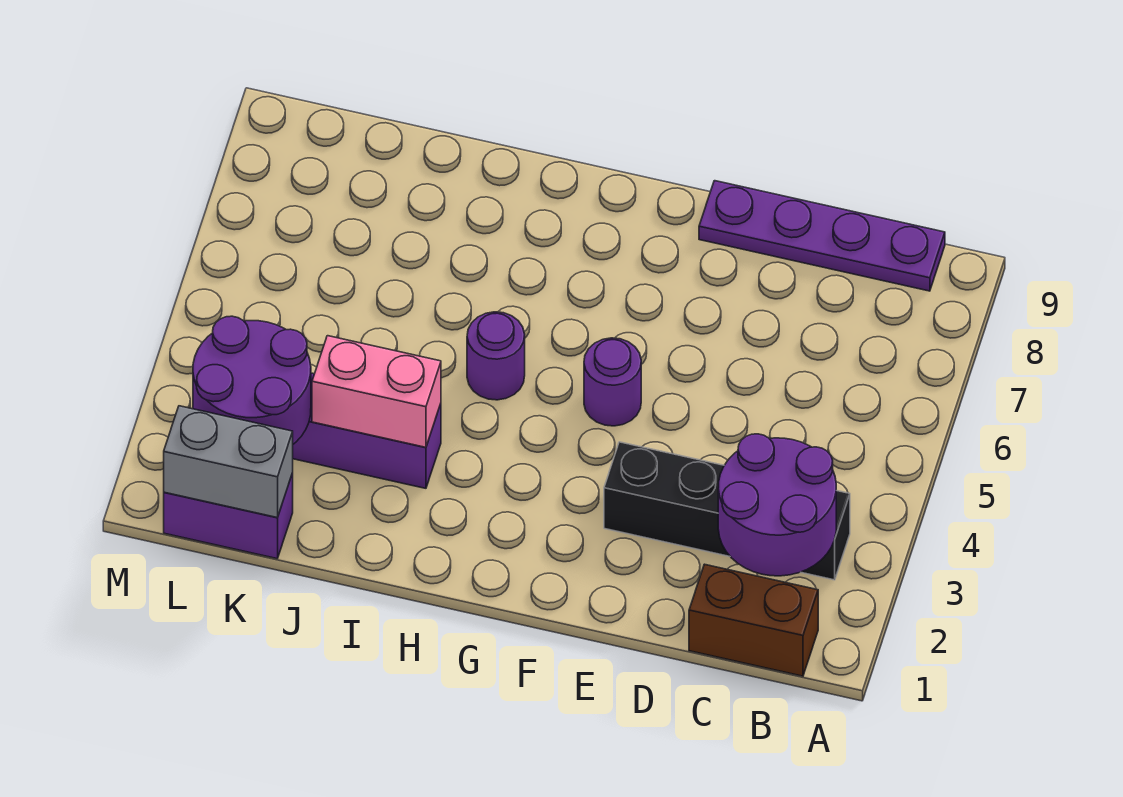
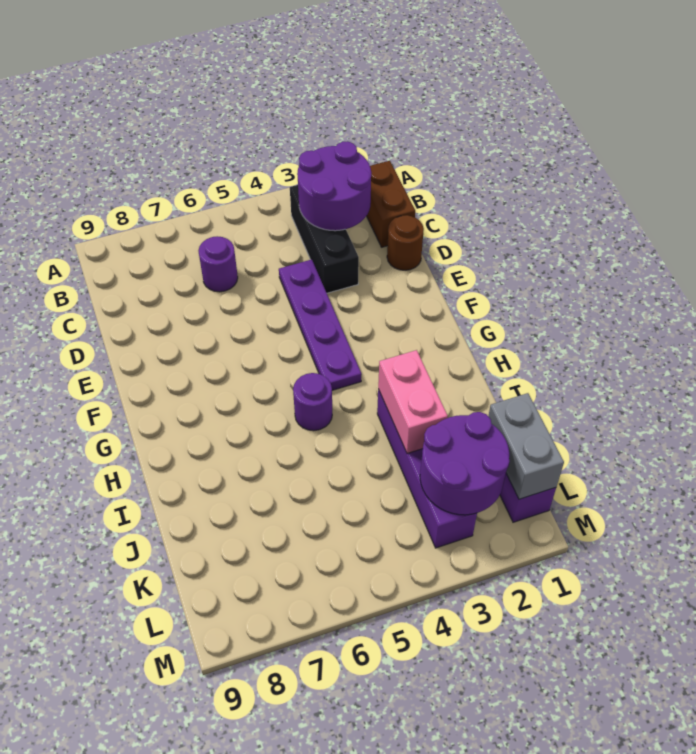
black brick B3:E3 level 1 -> black brick B3:D3 level 1
purple plate B9:E9 level 1 -> purple plate D4:G4 level 1
none -> brown round brick D1 level 1
purple round brick F5 level 1 -> purple round brick C6 level 1

